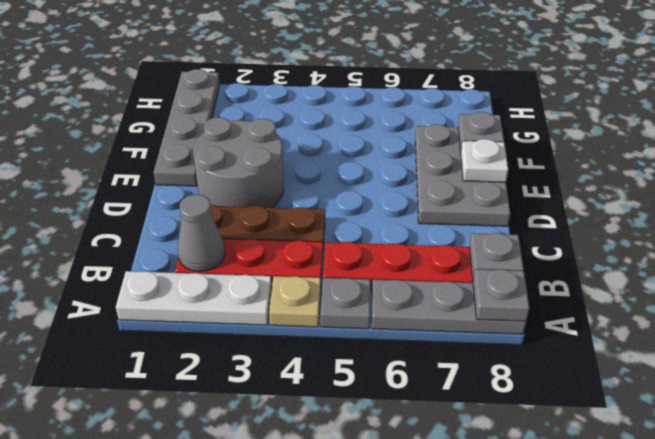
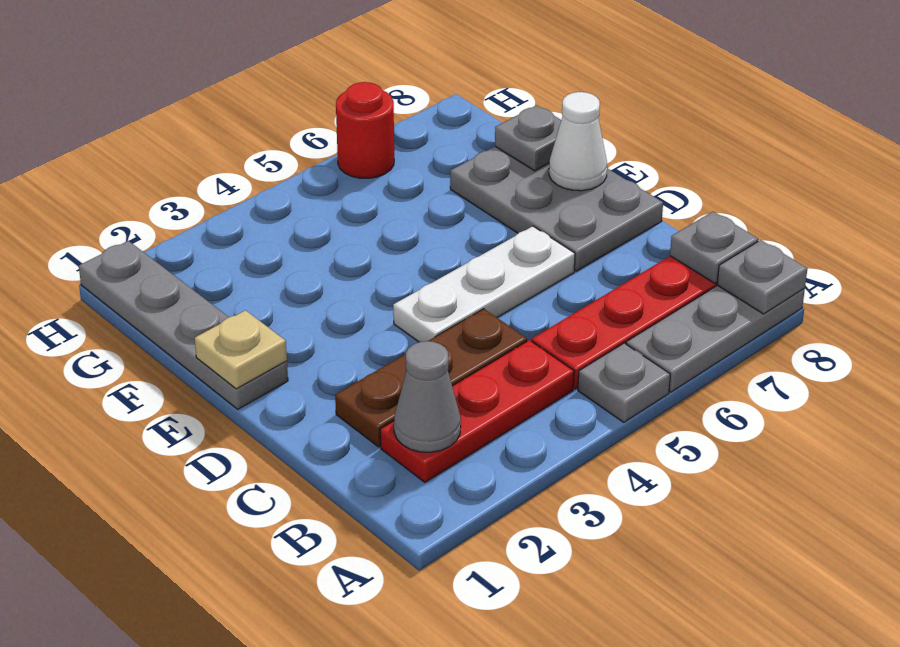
white plate A1:A3 level 1 -> white plate D4:D6 level 1
tan plate A4 level 1 -> tan plate E1 level 2
grey round brick D2:E3 level 1 -> none
white plate E8 level 2 -> white cone E8 level 2
none -> red round brick H6 level 1

